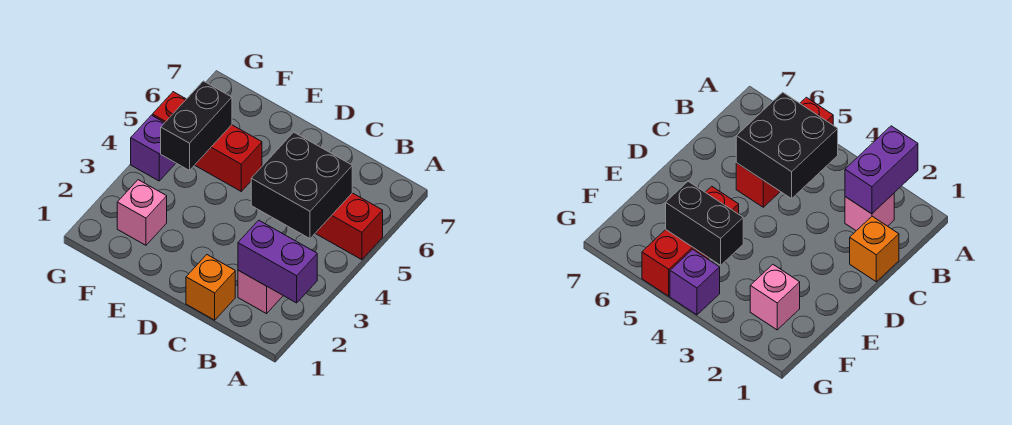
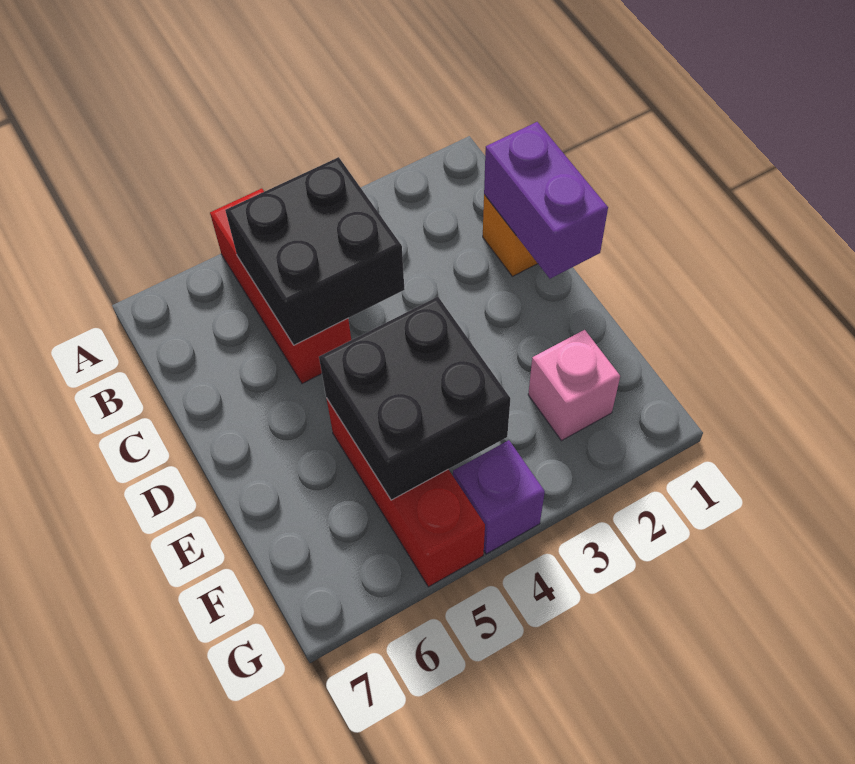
purple brick A2:B2 level 2 -> purple brick C1:D1 level 2
pink brick B2 level 1 -> none
black brick F4:F5 level 2 -> black brick E4:F5 level 2

